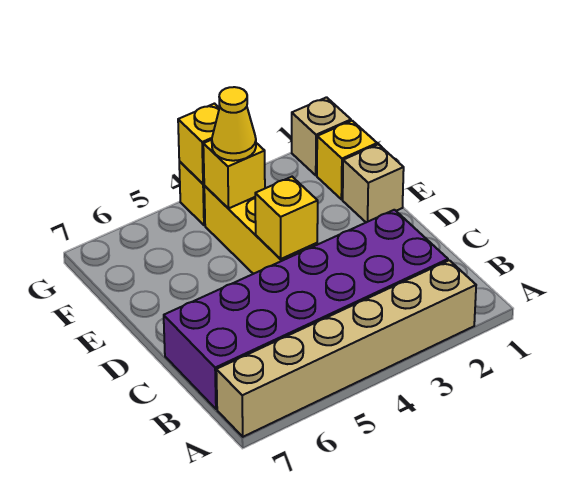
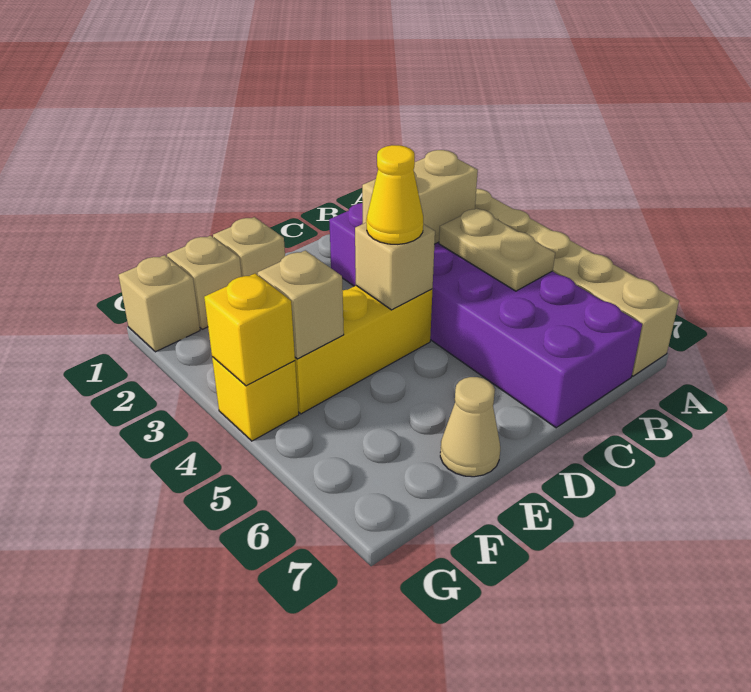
none -> tan brick B3:C3 level 2
none -> tan plate B4:B5 level 2
yellow brick D4 level 2 -> tan brick D4 level 2
none -> tan cone E7 level 1
yellow brick F1 level 1 -> tan brick F1 level 1
yellow brick F4 level 2 -> tan brick F4 level 2
yellow cone F4 level 3 -> yellow cone D4 level 3

